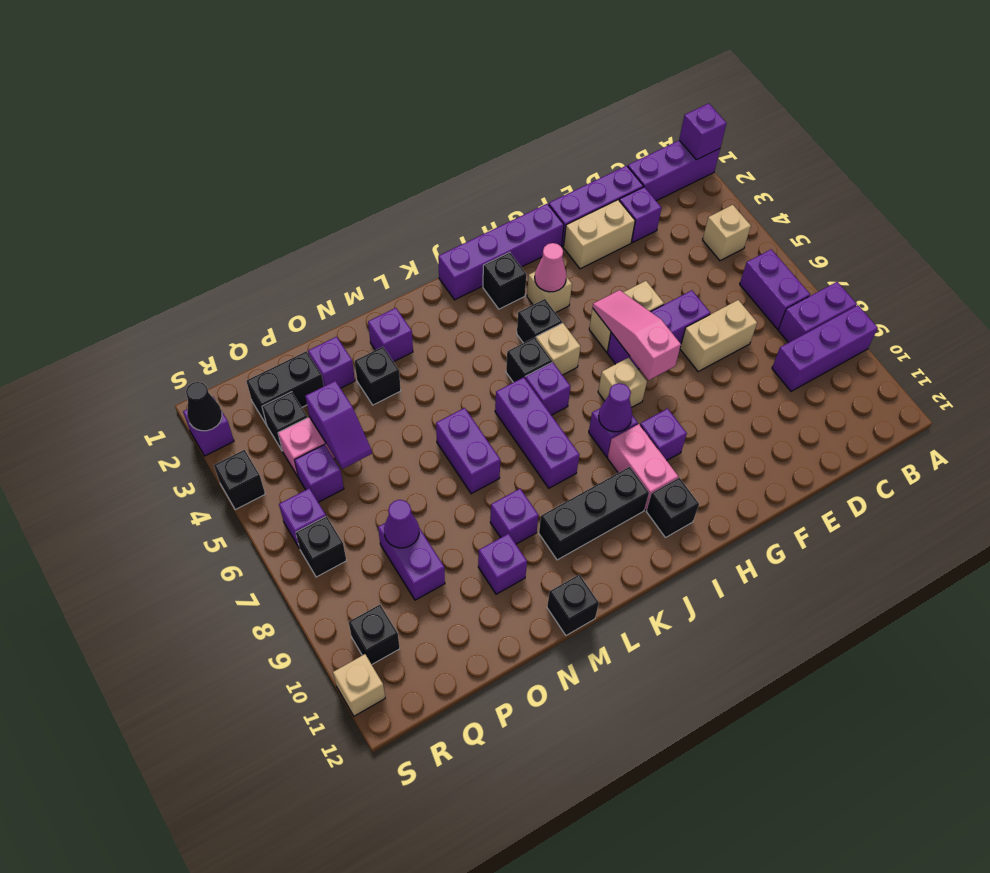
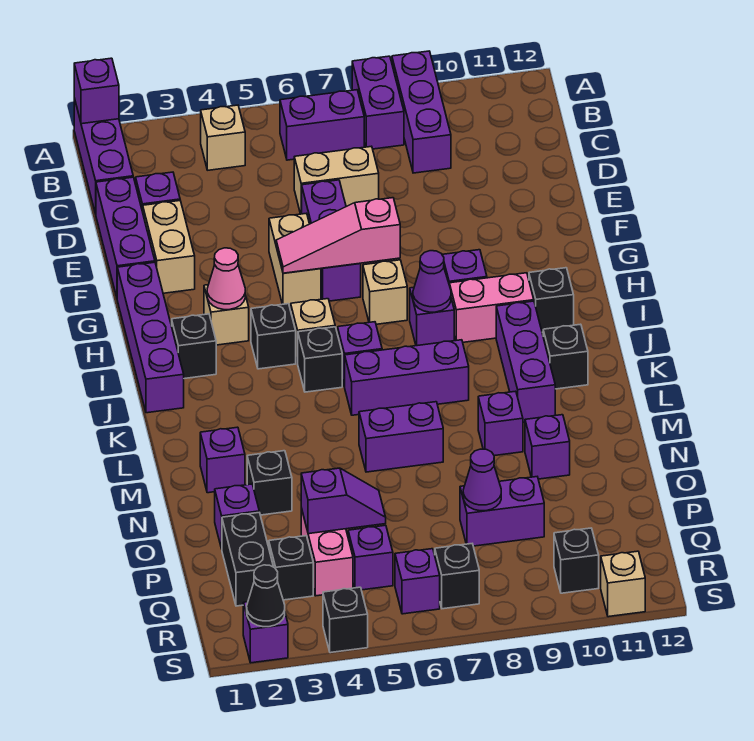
tan brick D7:E7 level 1 -> tan brick D6:D7 level 1
black brick J10:L10 level 1 -> purple brick J10:L10 level 1
black brick M12 level 1 -> black brick K11 level 1

